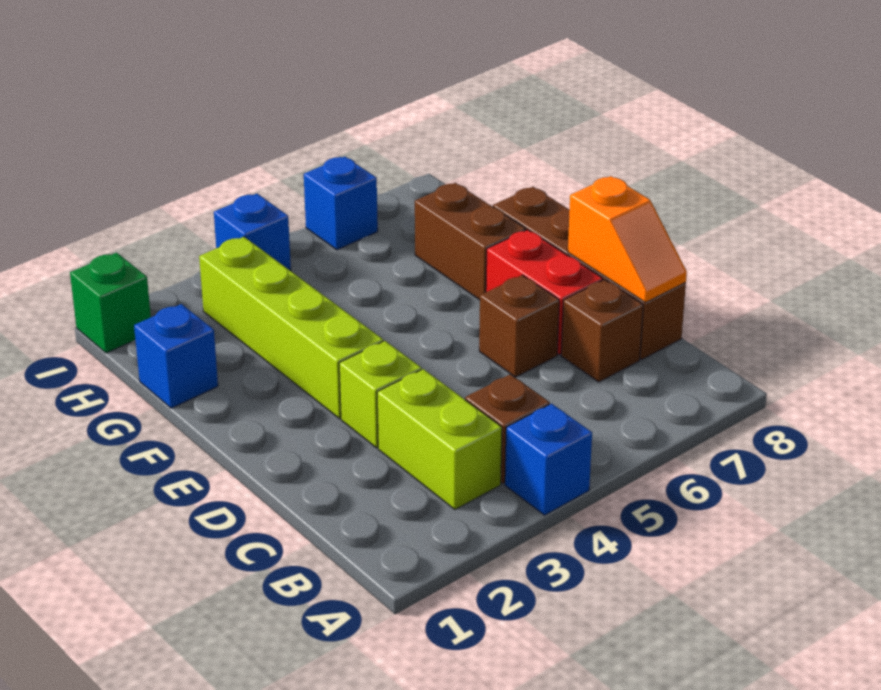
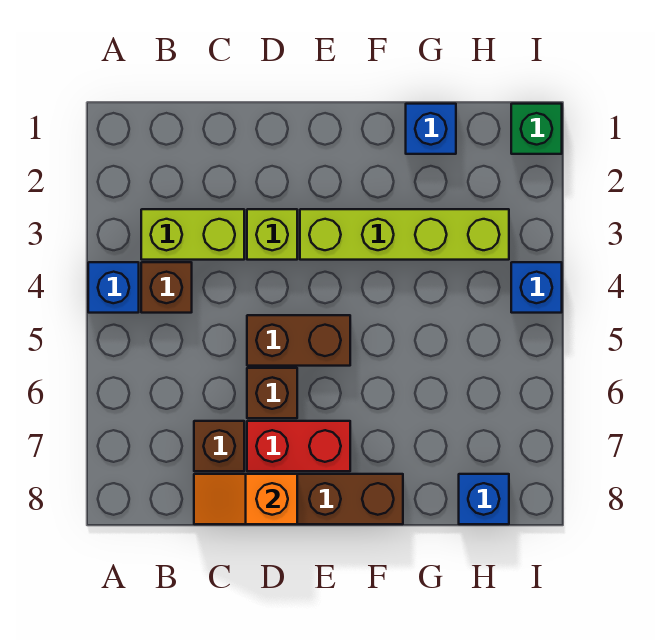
brown brick F7:G7 level 1 -> brown brick D5:E5 level 1
blue brick I6 level 1 -> blue brick H8 level 1

